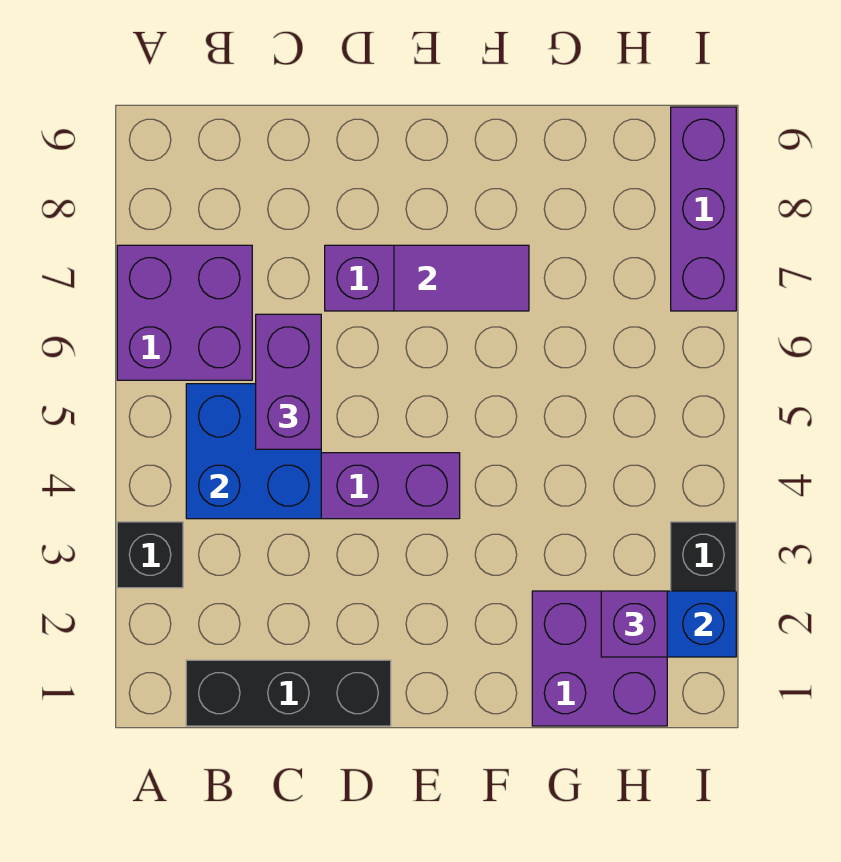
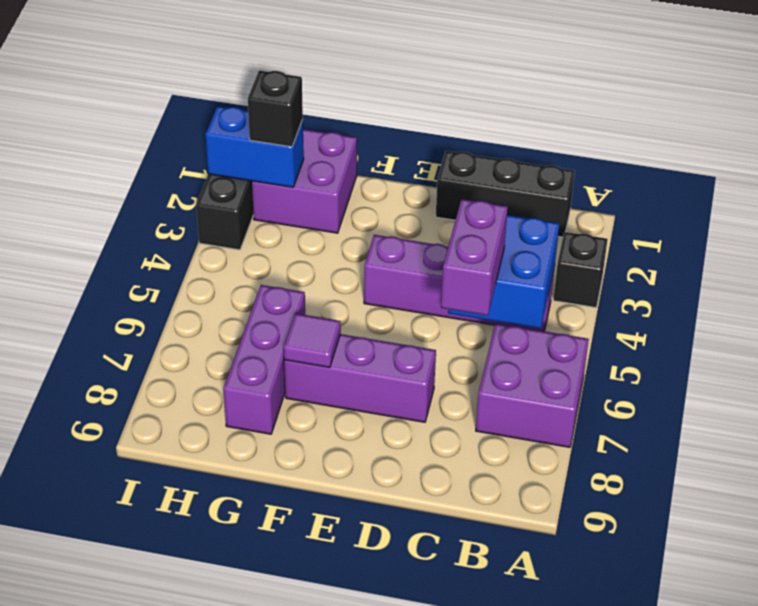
purple tile E7:F7 level 2 -> purple tile F7 level 2
purple brick H2 level 3 -> black brick H2 level 3
purple brick I7:I9 level 1 -> purple brick G6:G8 level 1

